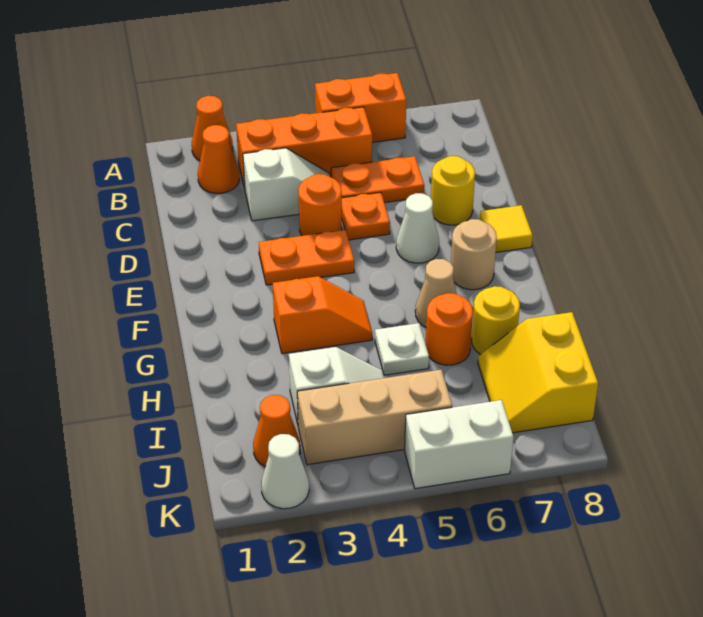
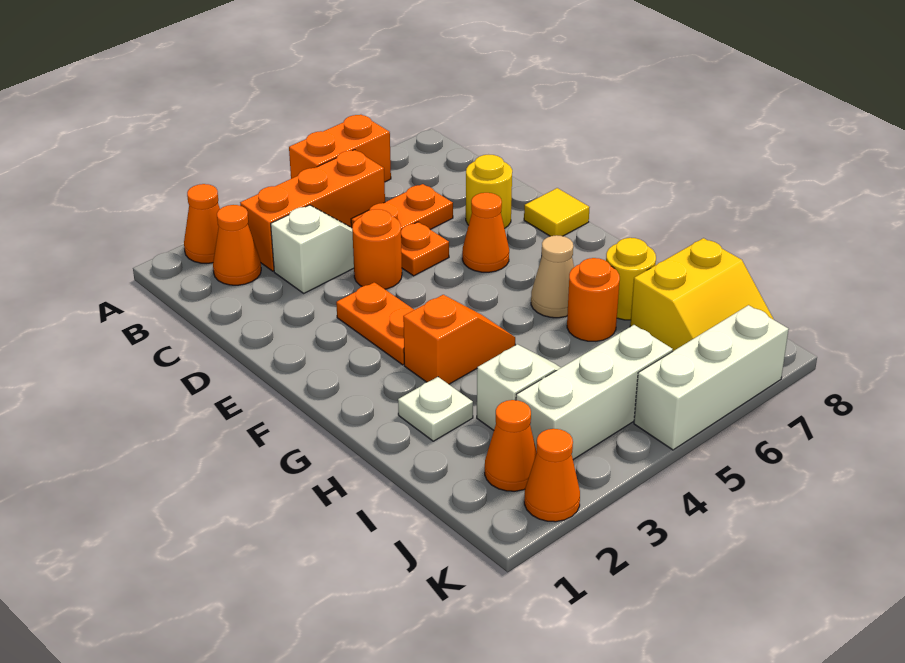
orange plate E3:E4 level 1 -> orange plate E3:F3 level 1
white cone E6 level 1 -> orange cone E6 level 1
tan round brick F7 level 1 -> none
white plate H5 level 1 -> white plate H2 level 1
yellow slope I7:J8 level 1 top 8 -> yellow slope I7:J8 level 1 top I
tan brick J3:J5 level 1 -> white brick J3:J5 level 1
white cone K2 level 1 -> orange cone K2 level 1
white brick K5:K6 level 1 -> white brick K5:K7 level 1

